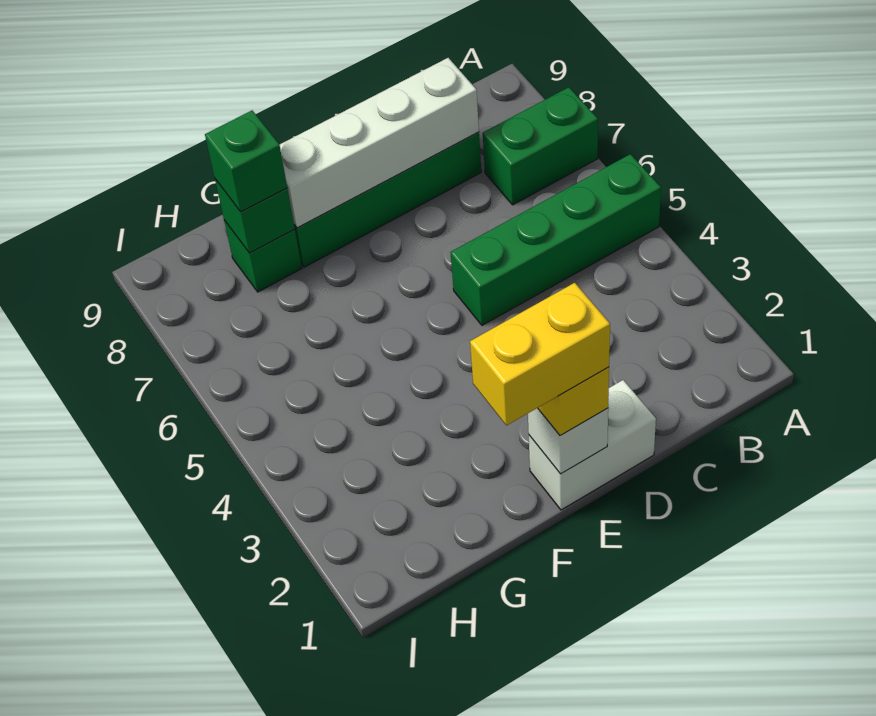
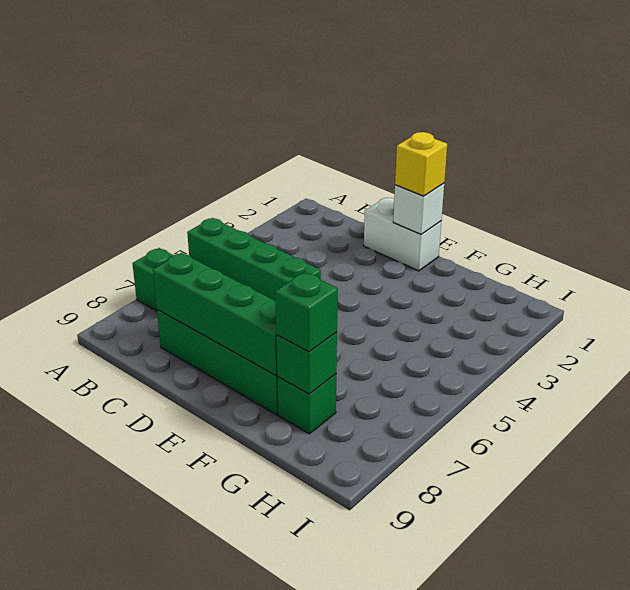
white brick C8:F8 level 2 -> green brick C8:F8 level 2
yellow brick E1:F1 level 4 -> none

